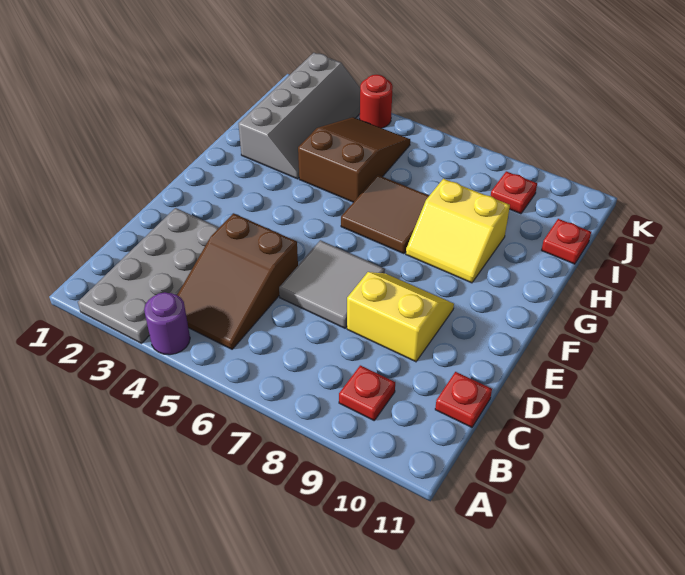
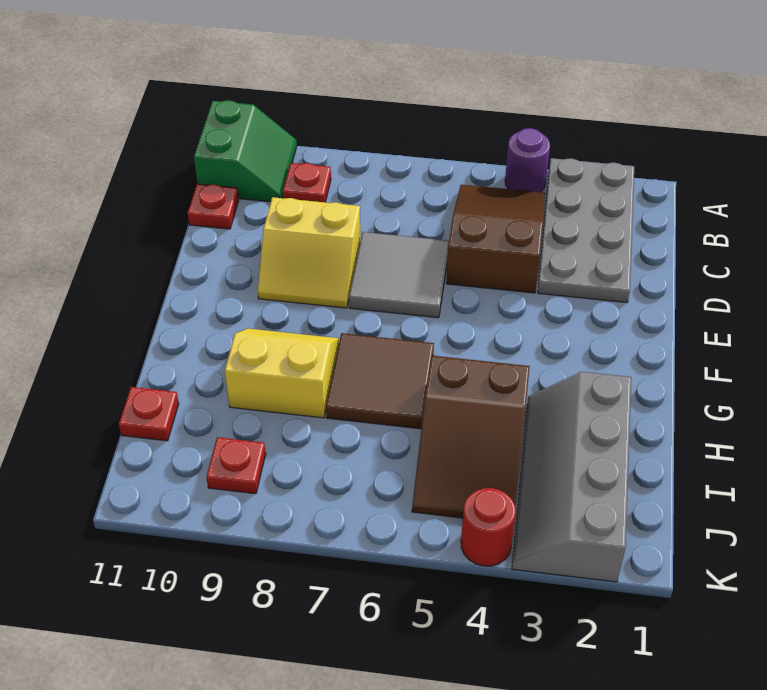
none -> green slope A10:B11 level 1 top 11

